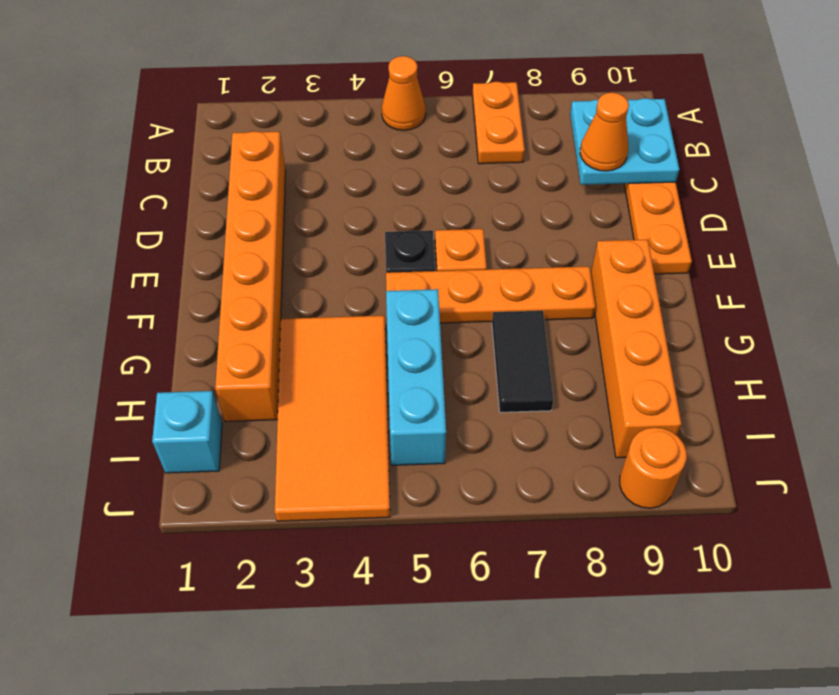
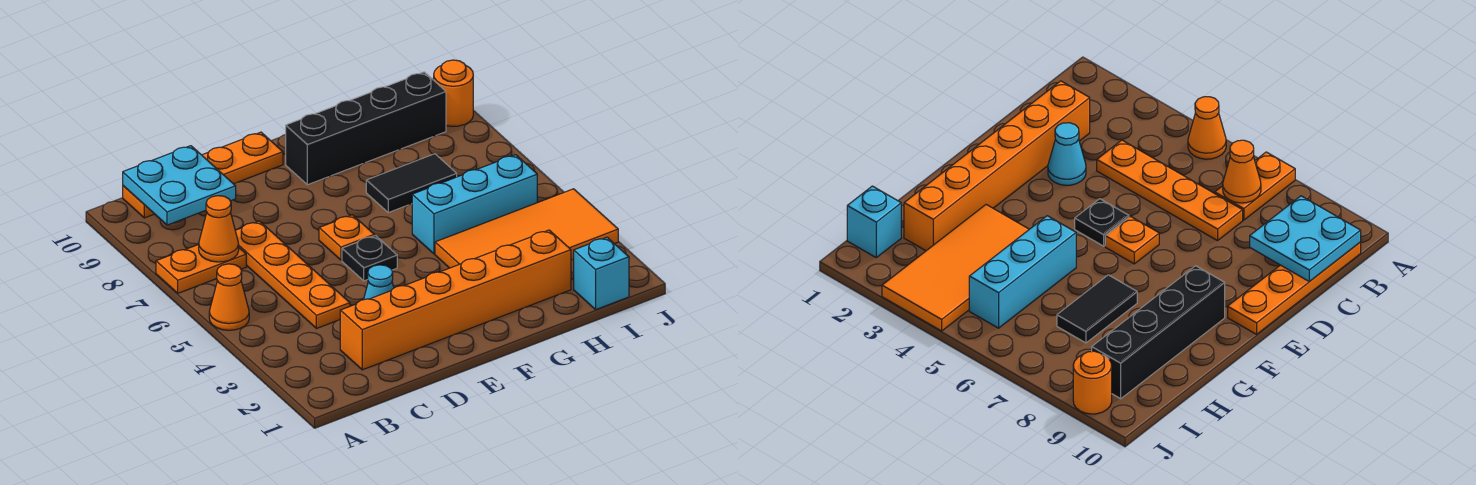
orange cone C9 level 3 -> orange cone B7 level 2
none -> cyan cone D3 level 1
orange plate F5:F8 level 1 -> orange plate C4:C7 level 1
orange brick F9:I9 level 1 -> black brick F9:I9 level 1

